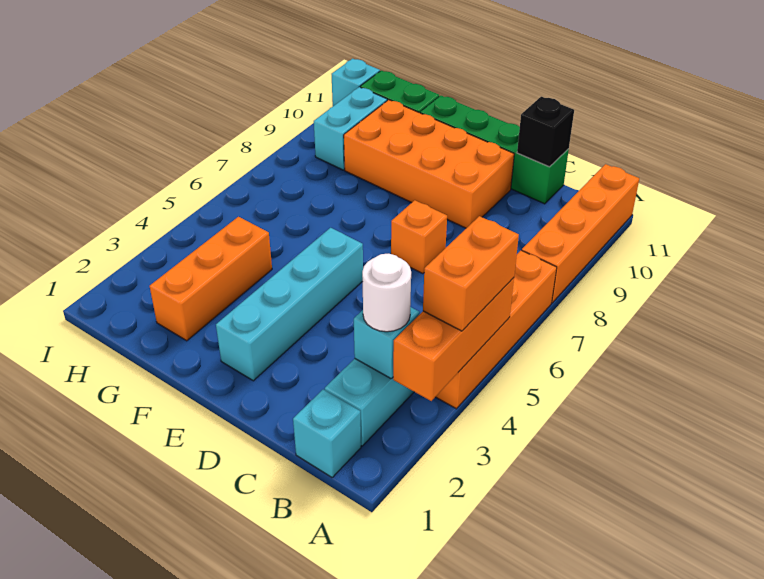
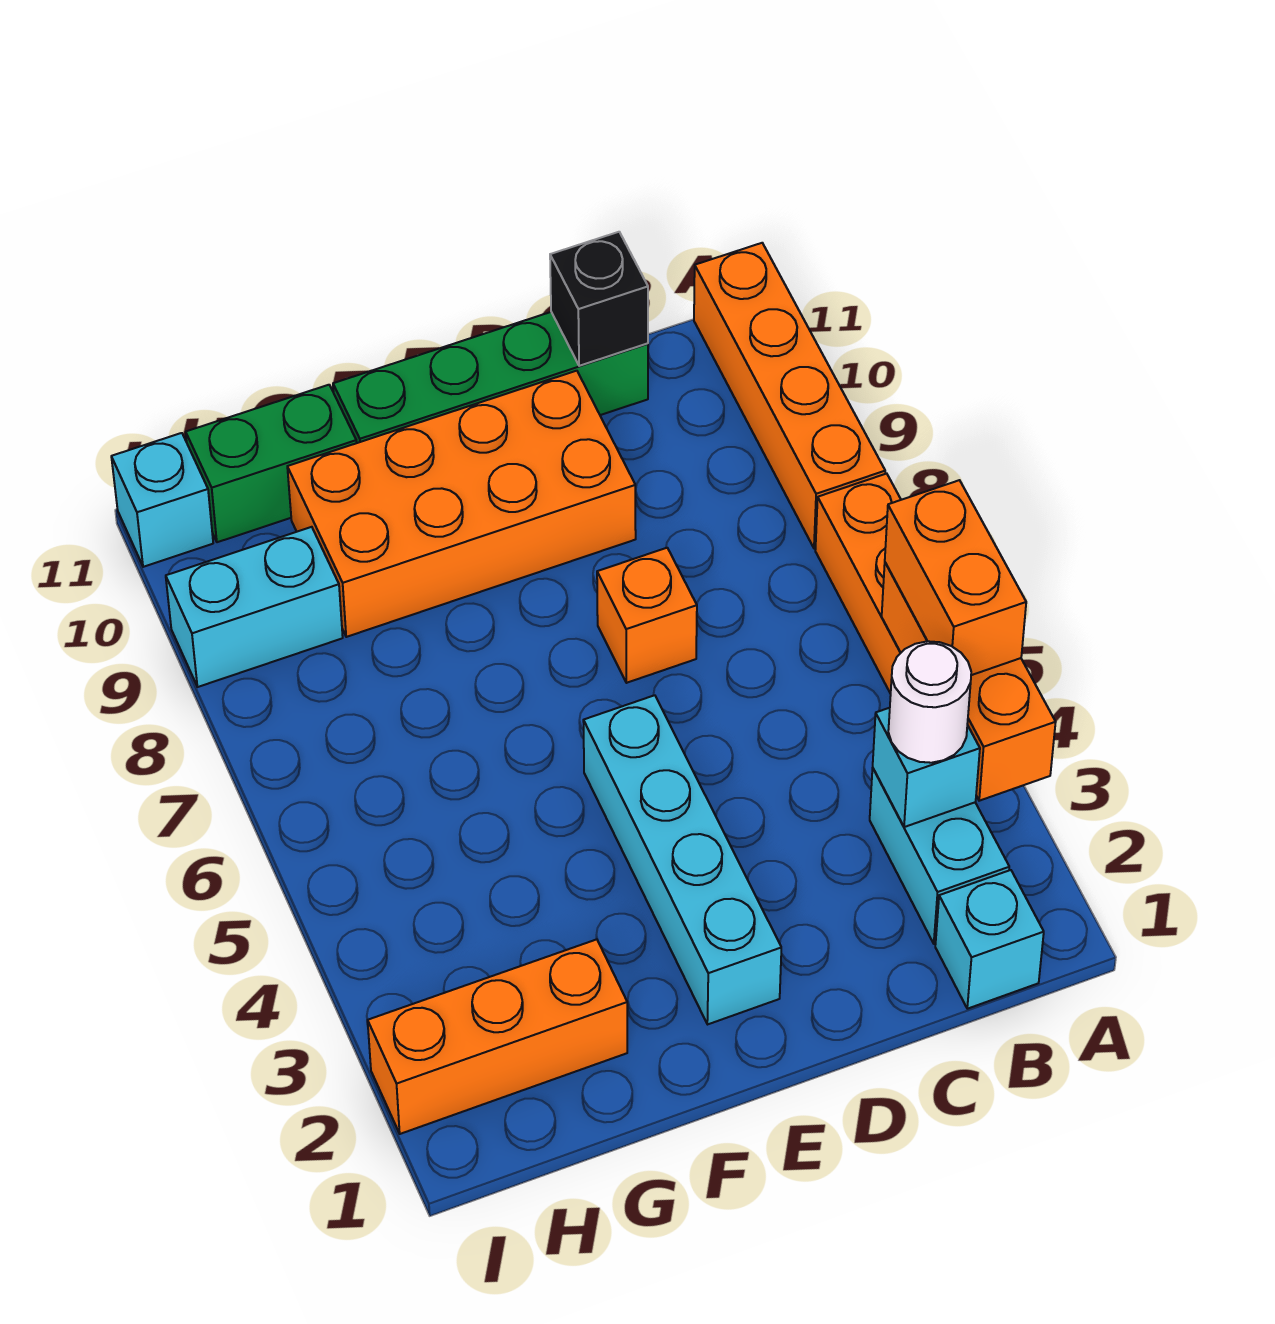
orange brick G2:G4 level 1 -> orange brick G2:I2 level 1
cyan brick H9:H10 level 1 -> cyan brick H9:I9 level 1

